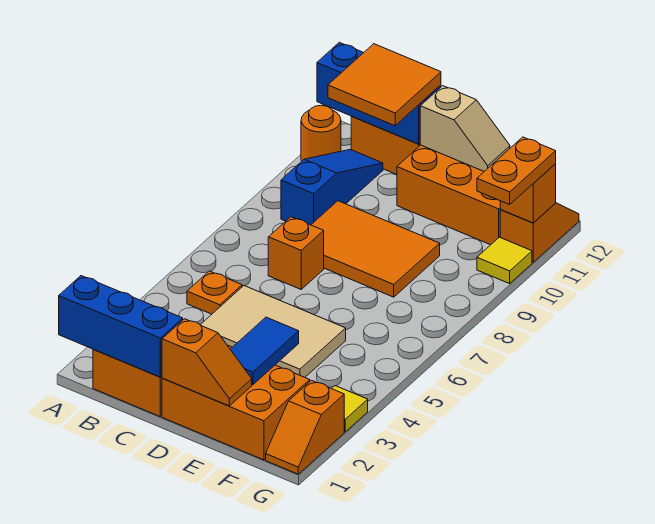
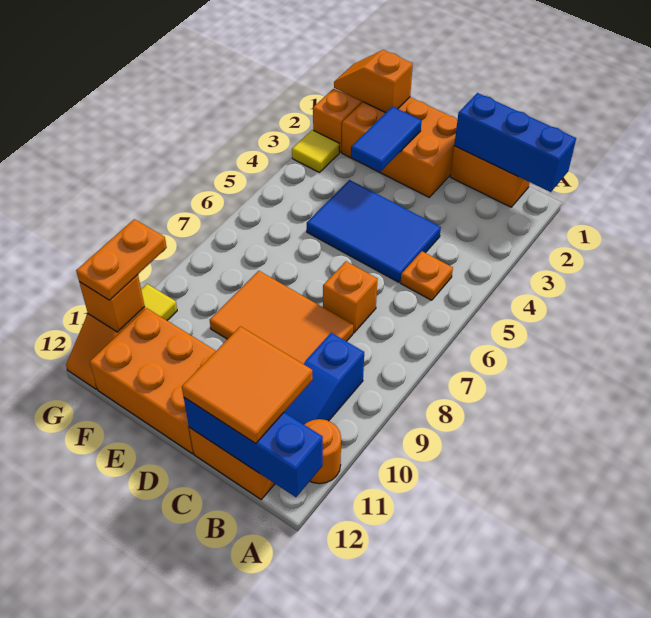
tan tile C4:E5 level 1 -> blue tile C4:E5 level 1
orange slope D1:E1 level 2 top D -> orange slope F1:G1 level 2 top F
tan slope D12:E12 level 2 top D -> none

